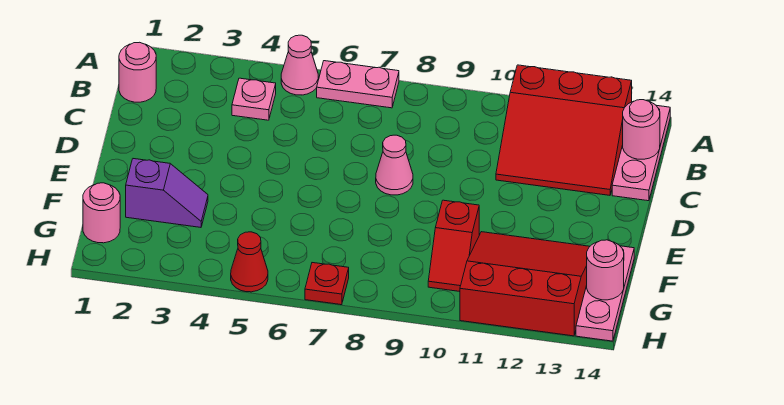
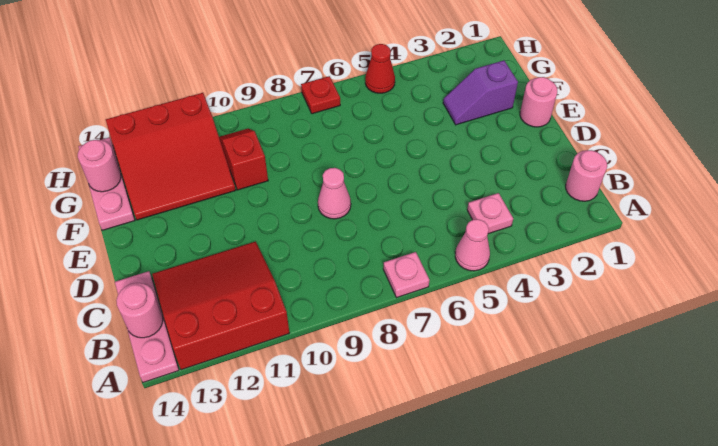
pink plate A6:A7 level 1 -> pink plate A7 level 1
pink round brick G1 level 1 -> pink round brick E1 level 1

